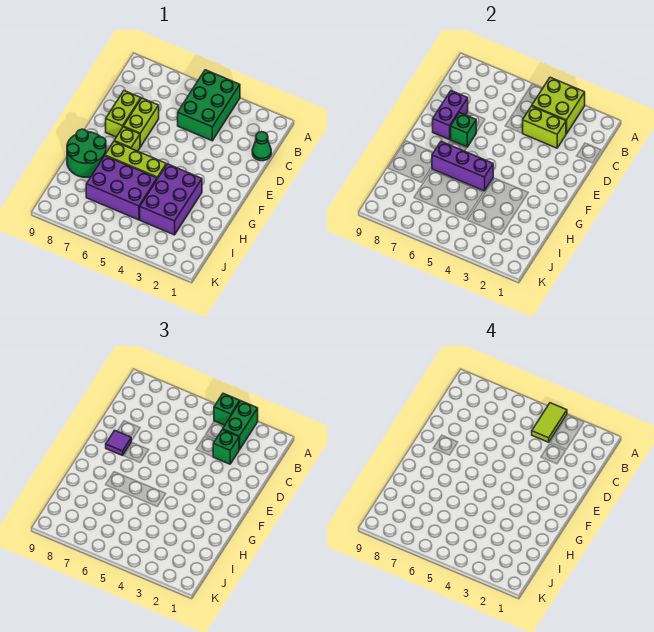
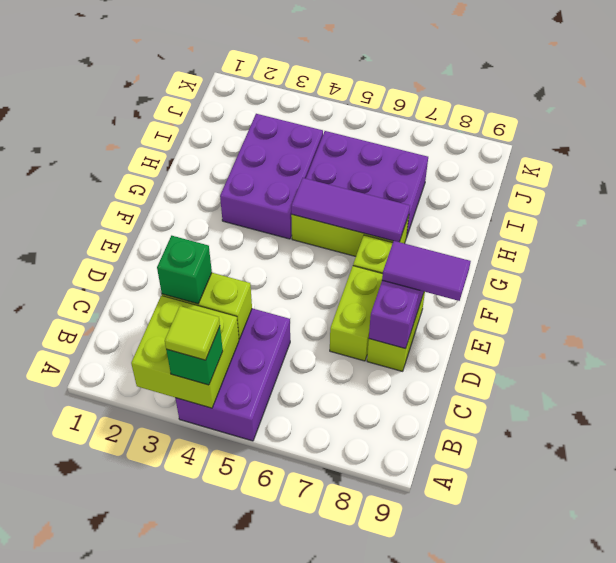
green brick A3:B3 level 3 -> none
green brick A4:C5 level 1 -> purple brick A4:C5 level 1
lime tile A4:B4 level 4 -> lime tile A4 level 4
green cone C1 level 1 -> none
green brick E7 level 2 -> none
purple tile E8 level 3 -> purple tile E8:E9 level 3
purple brick G5:G7 level 2 -> purple tile G5:G7 level 2
green round brick G8:H9 level 1 -> none

